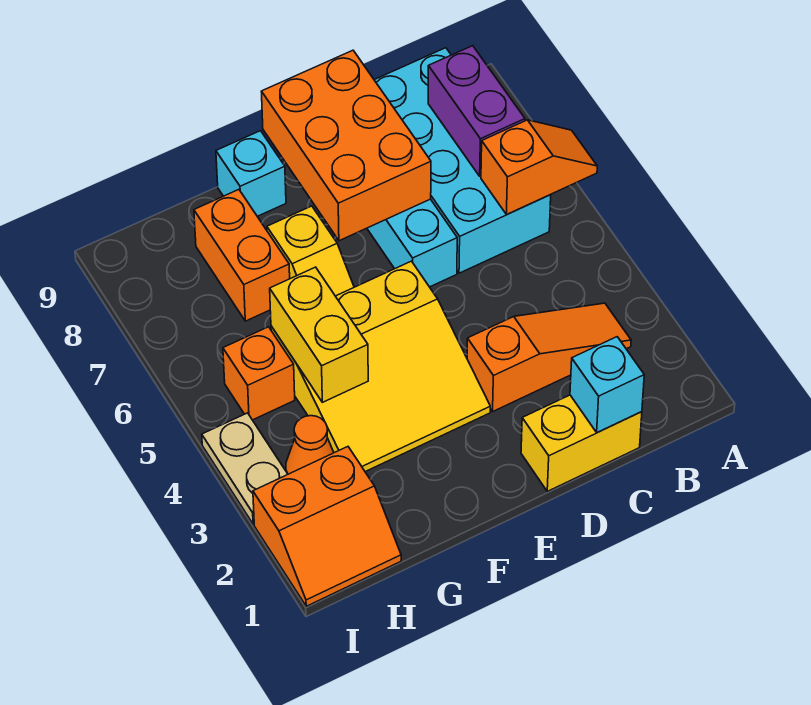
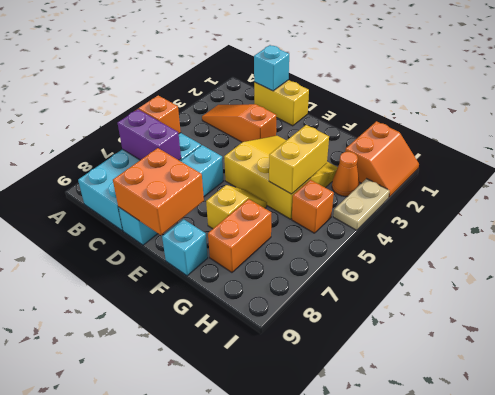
purple brick B7:B8 level 2 -> purple brick B7:C7 level 2
orange brick D7:E9 level 2 -> orange brick D8:E9 level 2
orange slope H1:I2 level 1 top 2 -> orange slope H1:I2 level 1 top H

